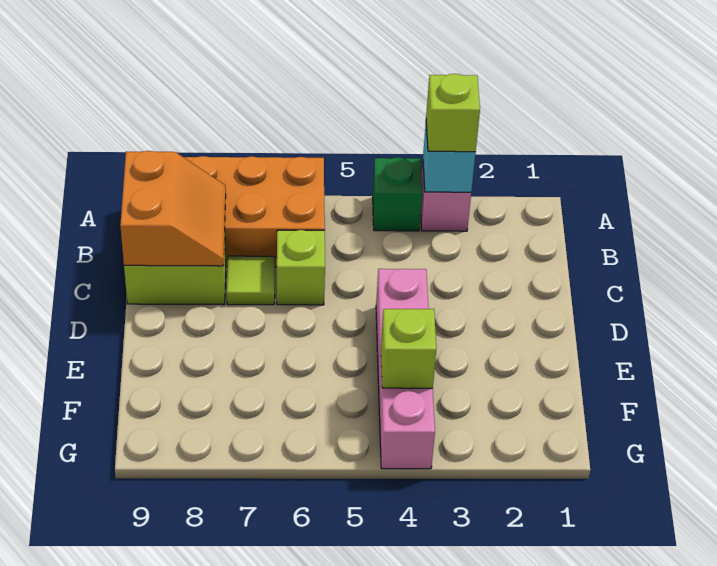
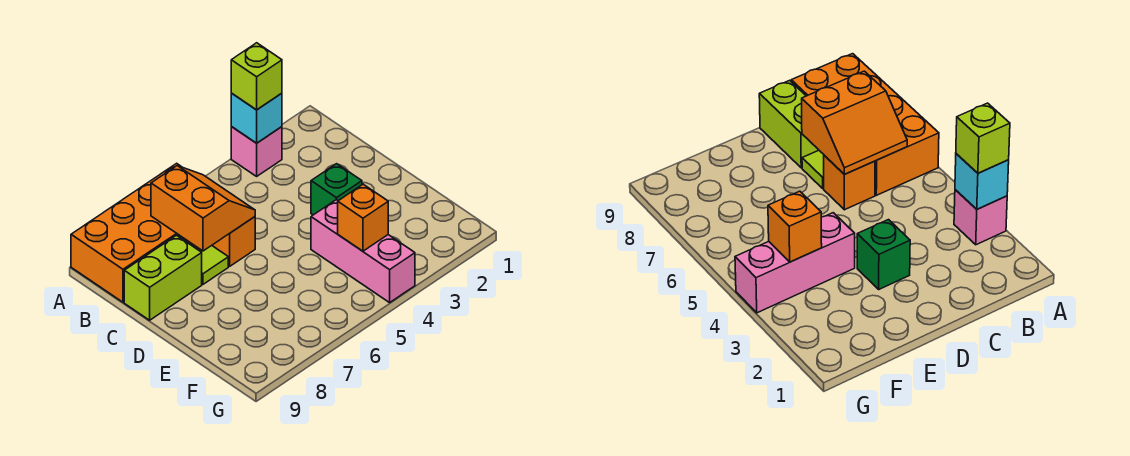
green brick A4 level 1 -> green brick D3 level 1
orange slope B8:C9 level 2 top 9 -> orange slope B6:C7 level 2 top 7
lime brick C6 level 1 -> orange brick C6 level 1
pink brick D4:G4 level 1 -> pink brick E4:G4 level 1
lime brick F4 level 2 -> orange brick F4 level 2

